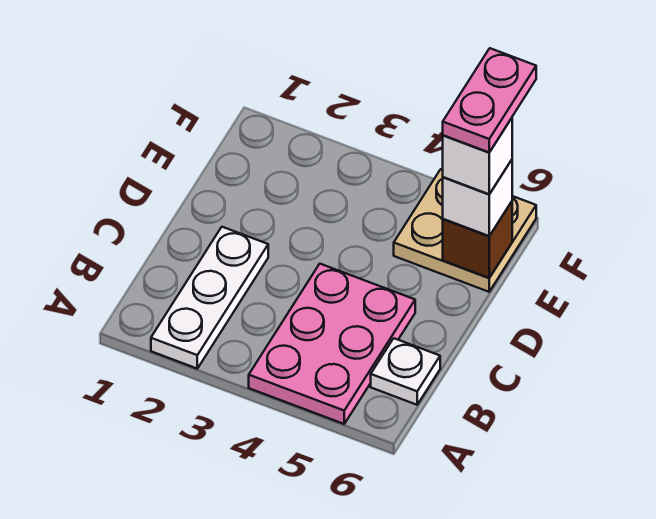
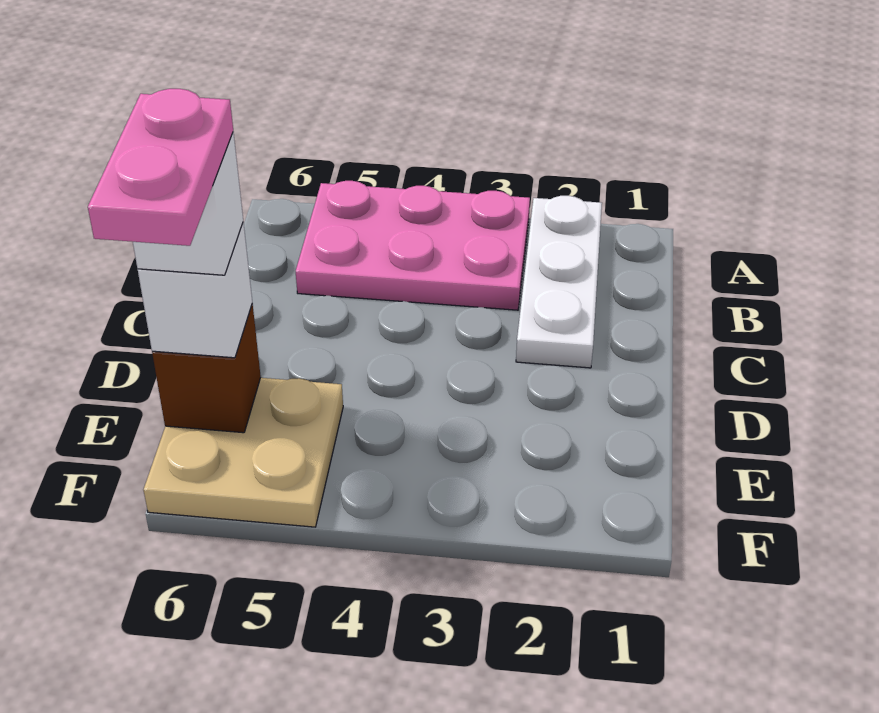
pink plate A4:C5 level 1 -> pink plate A3:B5 level 1
white plate B6 level 1 -> none

